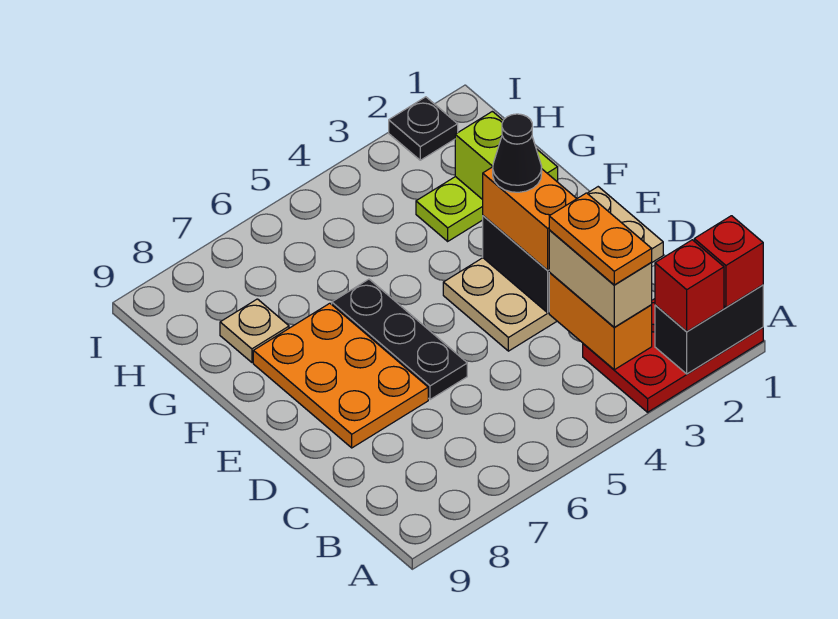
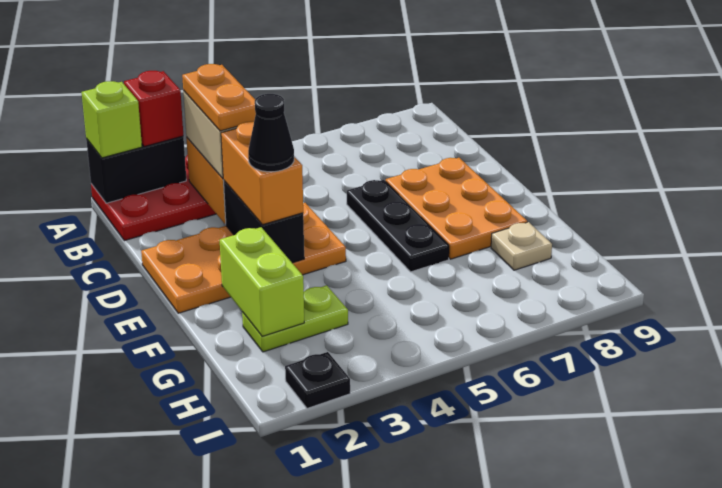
red brick A1 level 3 -> lime brick A1 level 3
tan plate D1:E4 level 1 -> orange plate D1:E4 level 1

